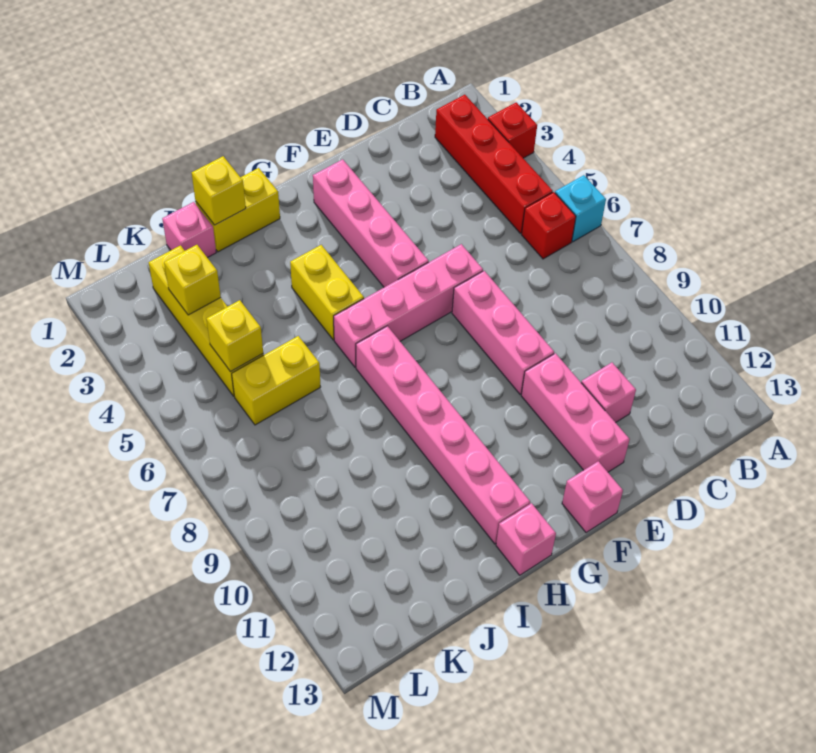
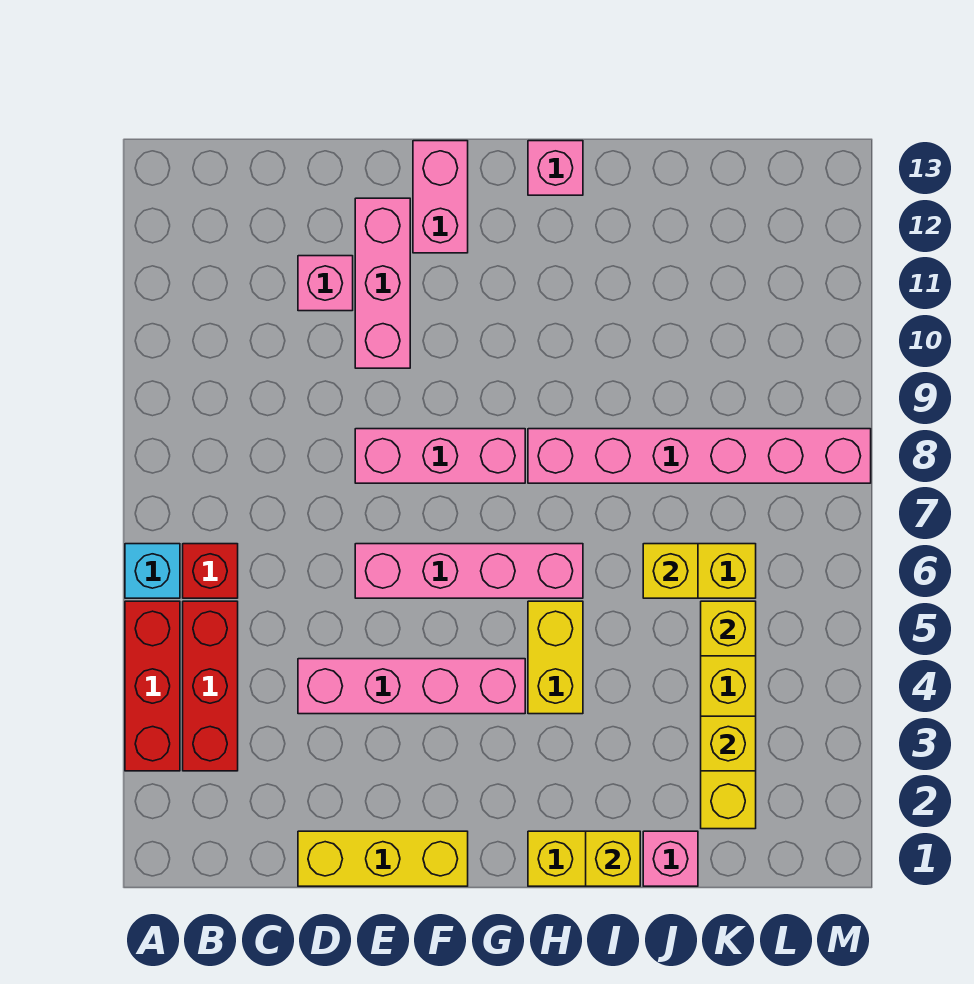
red brick A3 level 1 -> red brick A3:A5 level 1
red brick B2:B5 level 1 -> red brick B3:B5 level 1
none -> yellow brick D1:F1 level 1
pink brick E7:E9 level 1 -> pink brick E8:G8 level 1
pink brick F2:F5 level 1 -> pink brick D4:G4 level 1
pink brick F13 level 1 -> pink brick F12:F13 level 1
pink brick H7:H12 level 1 -> pink brick H8:M8 level 1
none -> yellow brick J6 level 2

